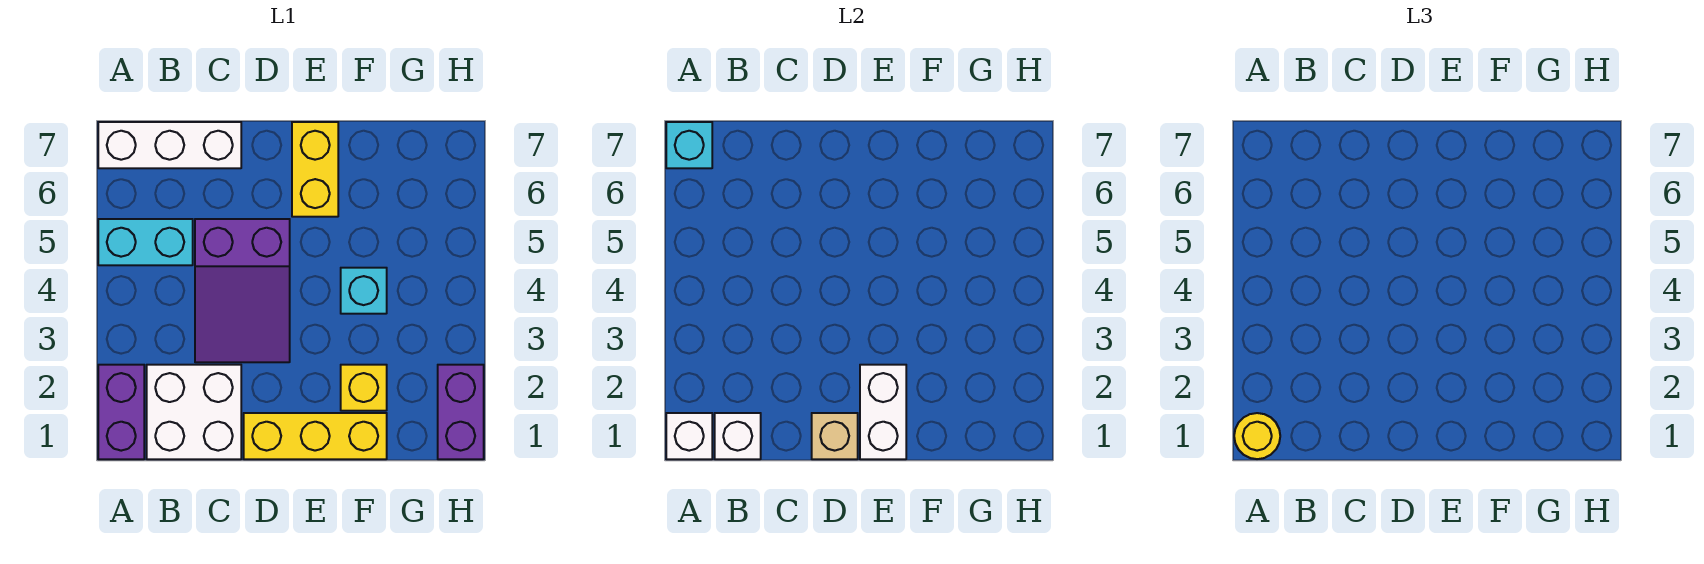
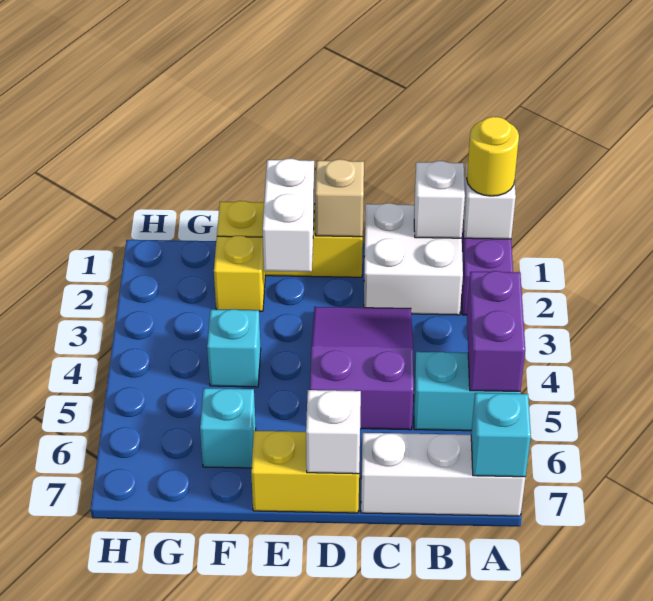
none -> white brick D7 level 2
yellow brick E6:E7 level 1 -> yellow brick D7:E7 level 1
none -> cyan brick F6 level 1
purple brick H1:H2 level 1 -> purple brick A4:A5 level 2

